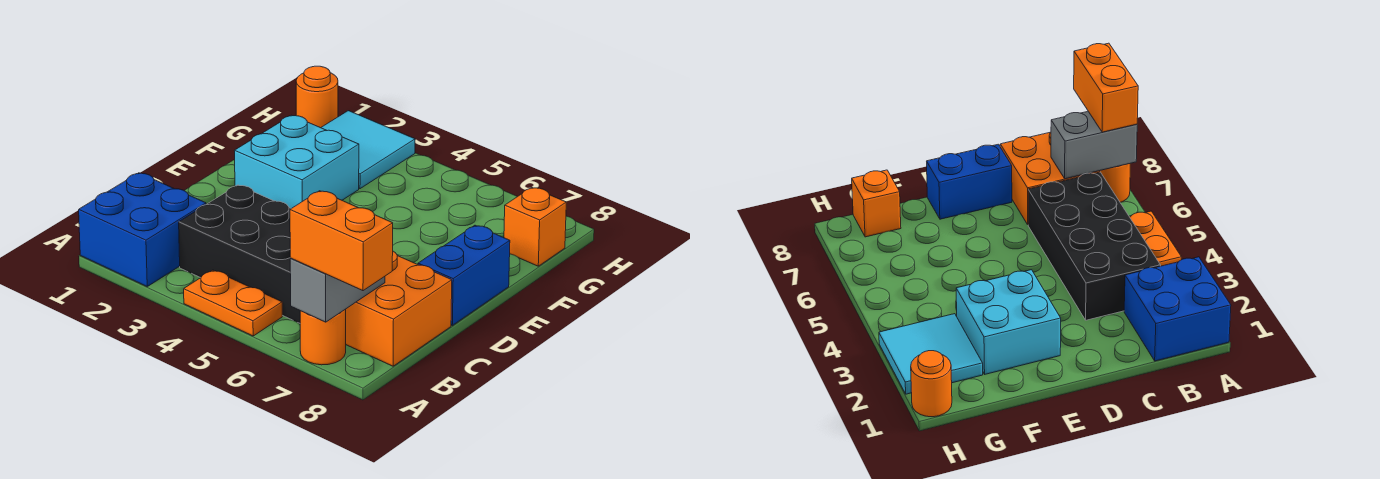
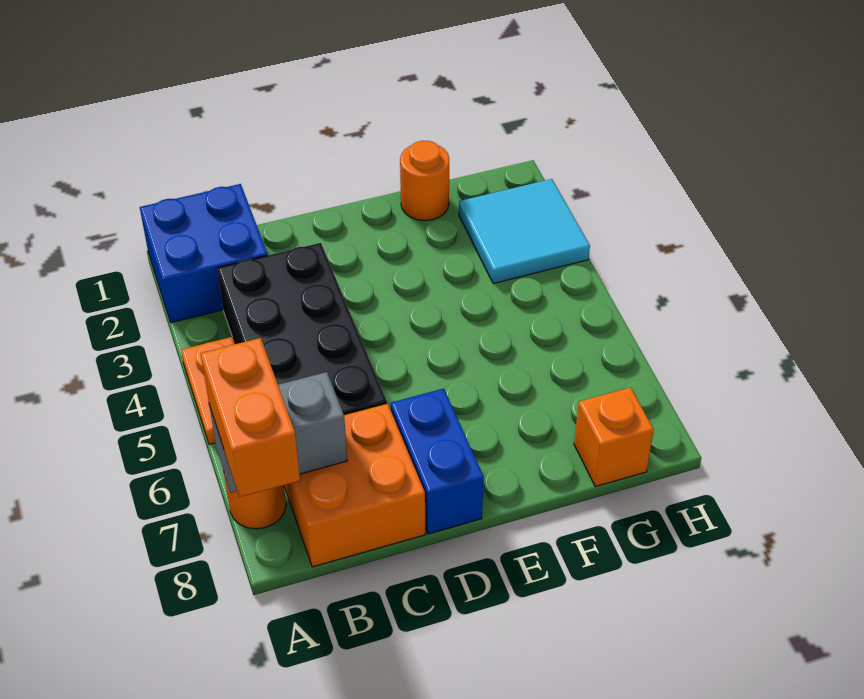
blue brick D8:E8 level 1 -> blue brick D7:D8 level 1
cyan brick E2:F3 level 1 -> none
orange round brick H1 level 1 -> orange round brick F1 level 1

